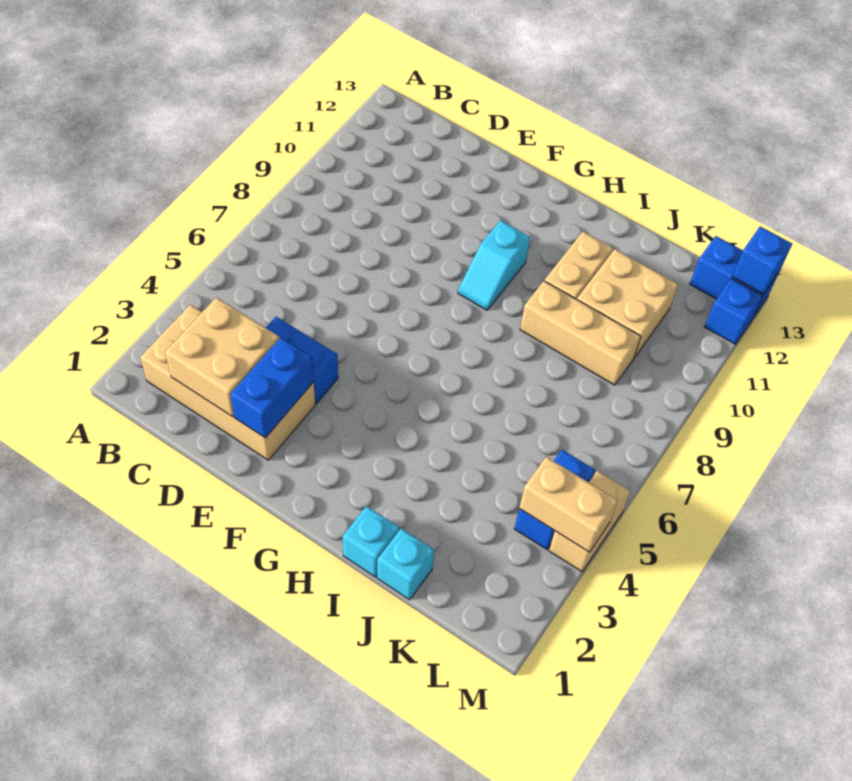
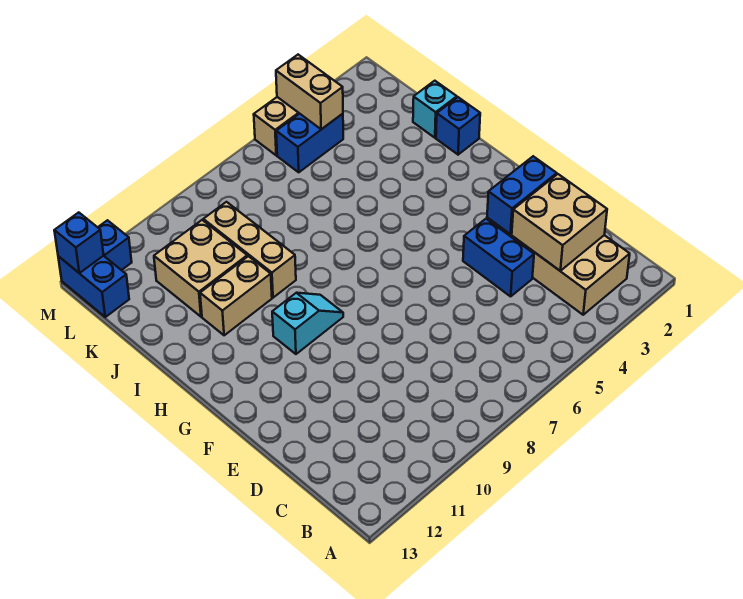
cyan brick I1 level 1 -> blue brick I1 level 1

